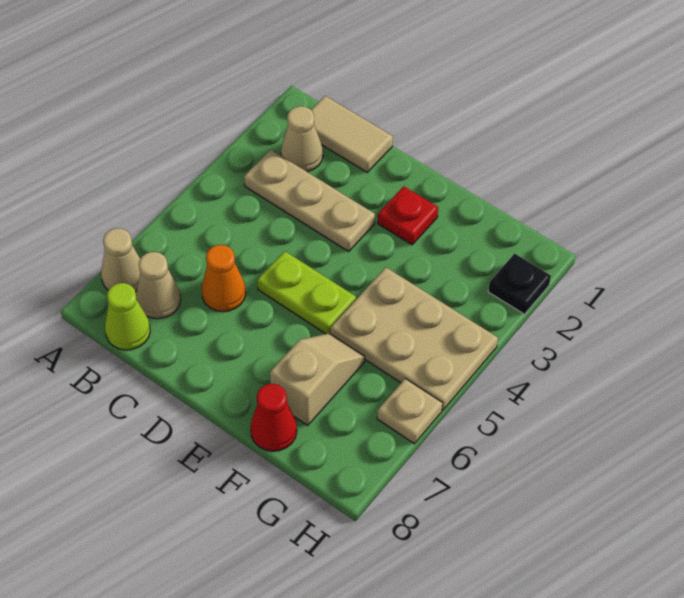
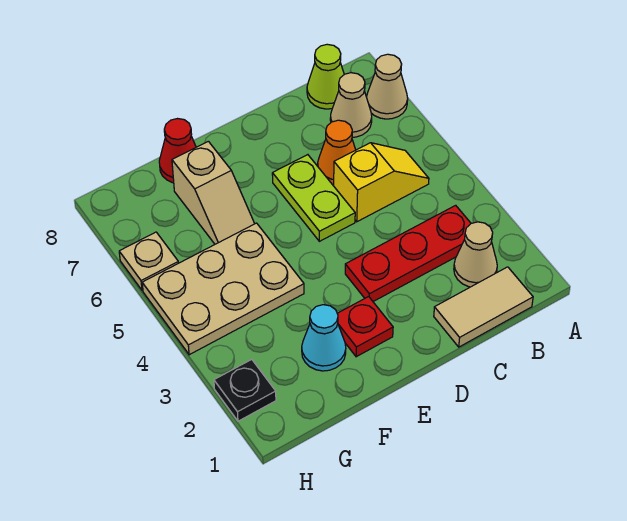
tan plate B3:D3 level 1 -> red plate B3:D3 level 1
none -> yellow slope B5:C5 level 1 top C
lime plate D5:E5 level 1 -> lime plate D5:D6 level 1
none -> cyan cone F2 level 1

